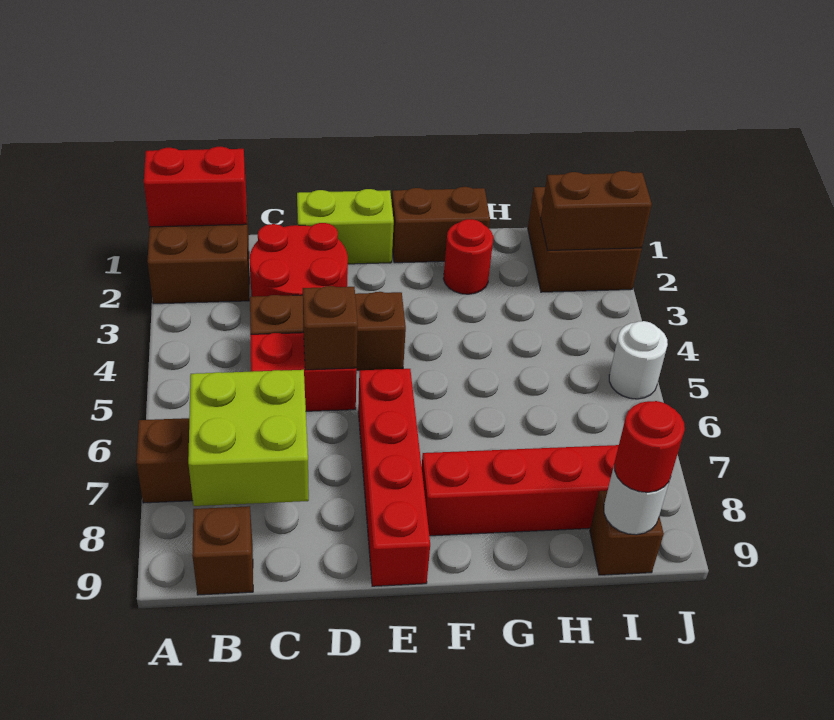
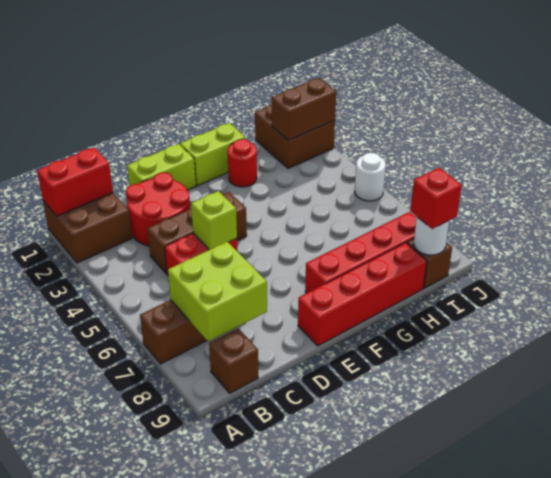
brown brick D5 level 2 -> lime brick D5 level 2
red brick E6:E9 level 1 -> red brick E9:H9 level 1
brown brick F1:G1 level 1 -> lime brick F1:G1 level 1
red round brick I9 level 3 -> red brick I9 level 3

